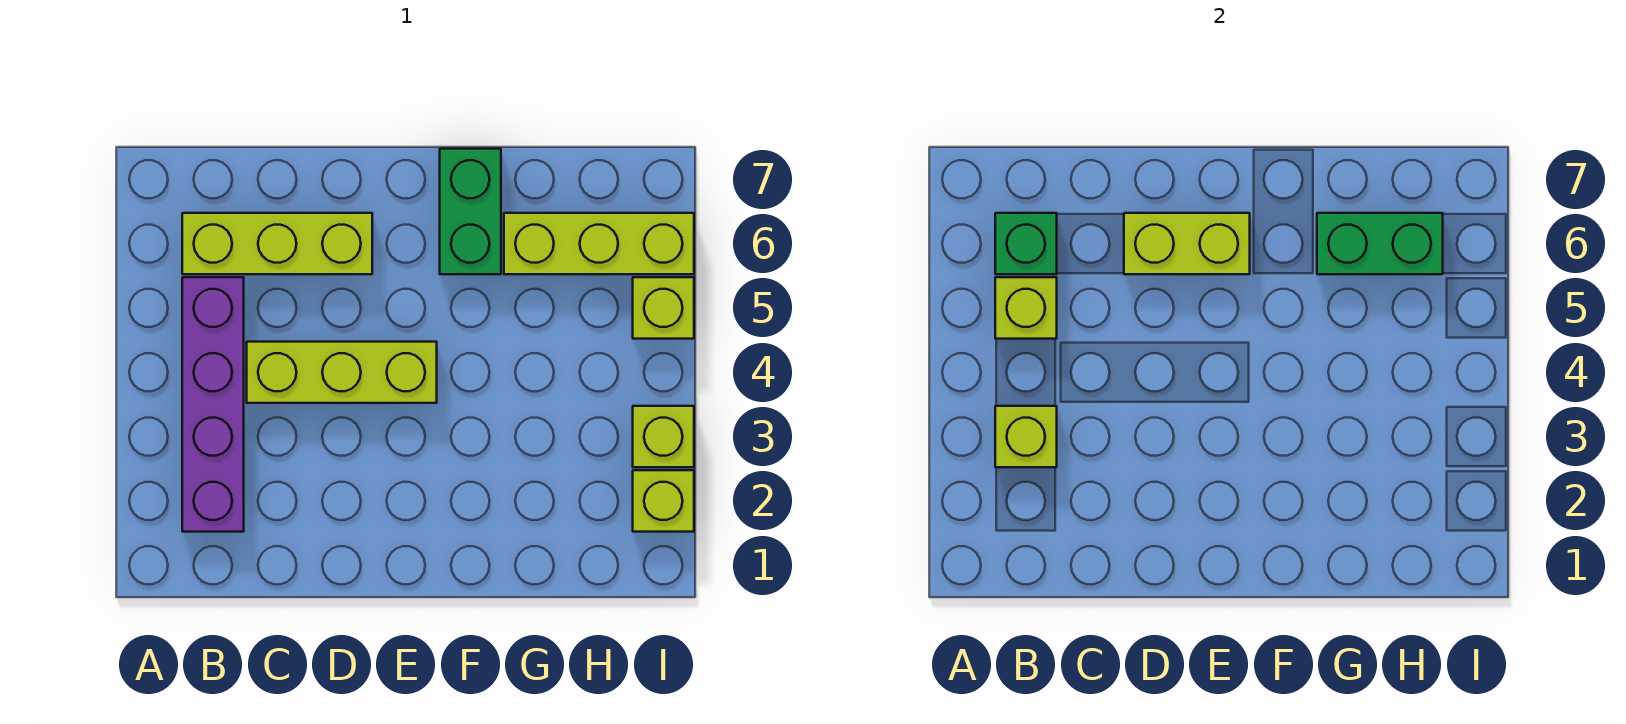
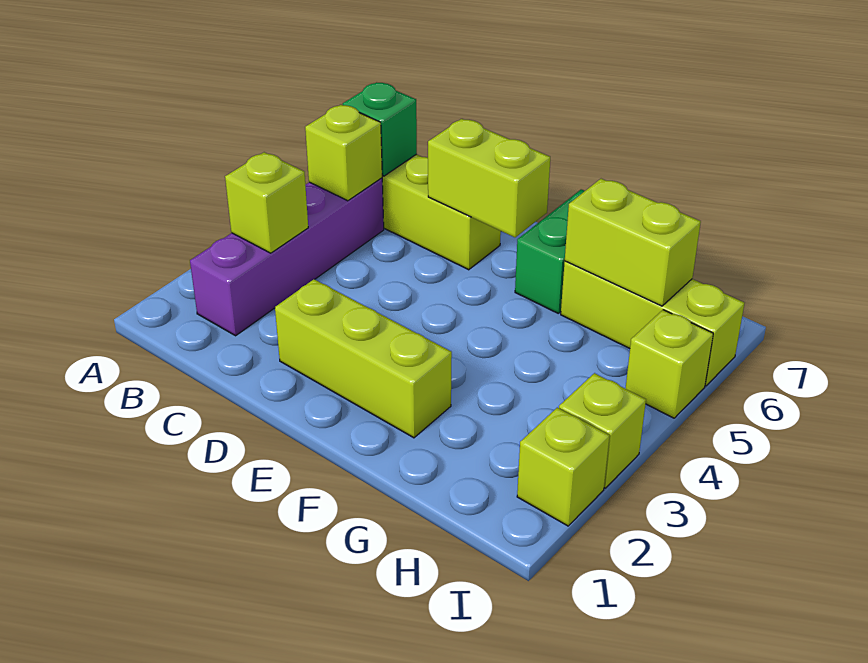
lime brick C4:E4 level 1 -> lime brick D2:F2 level 1
green brick G6:H6 level 2 -> lime brick G6:H6 level 2

